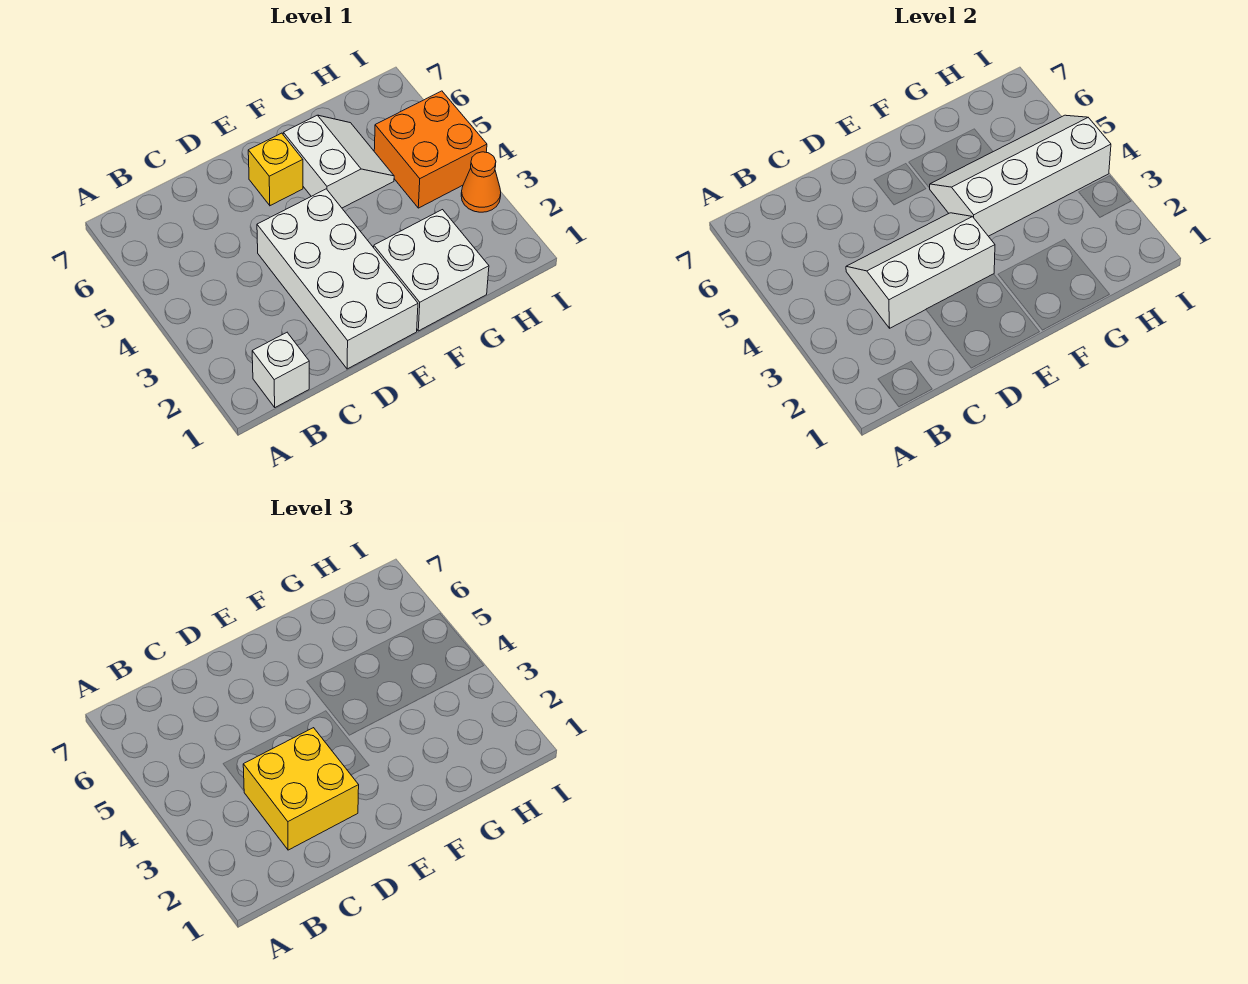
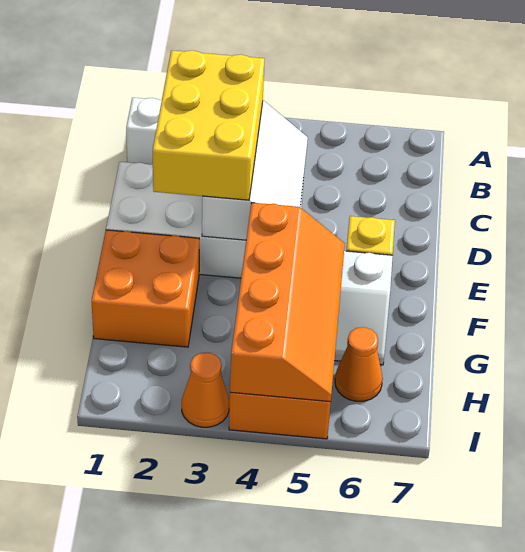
yellow brick C2:D3 level 3 -> yellow brick C2:E3 level 3
white brick F1:G2 level 1 -> orange brick F1:G2 level 1
white slope F4:I5 level 2 top 4 -> orange slope F4:I5 level 2 top 4
none -> orange cone H6 level 1

